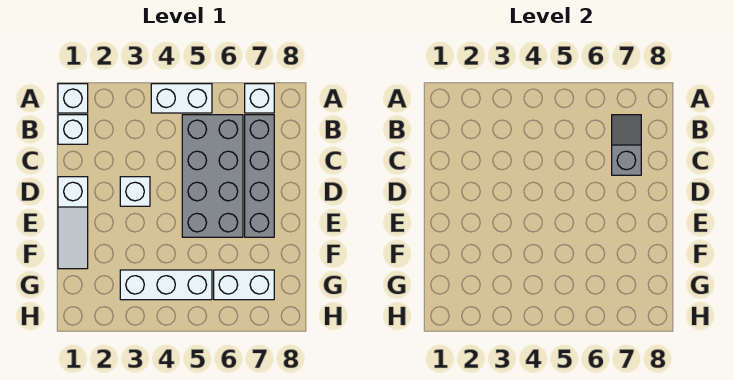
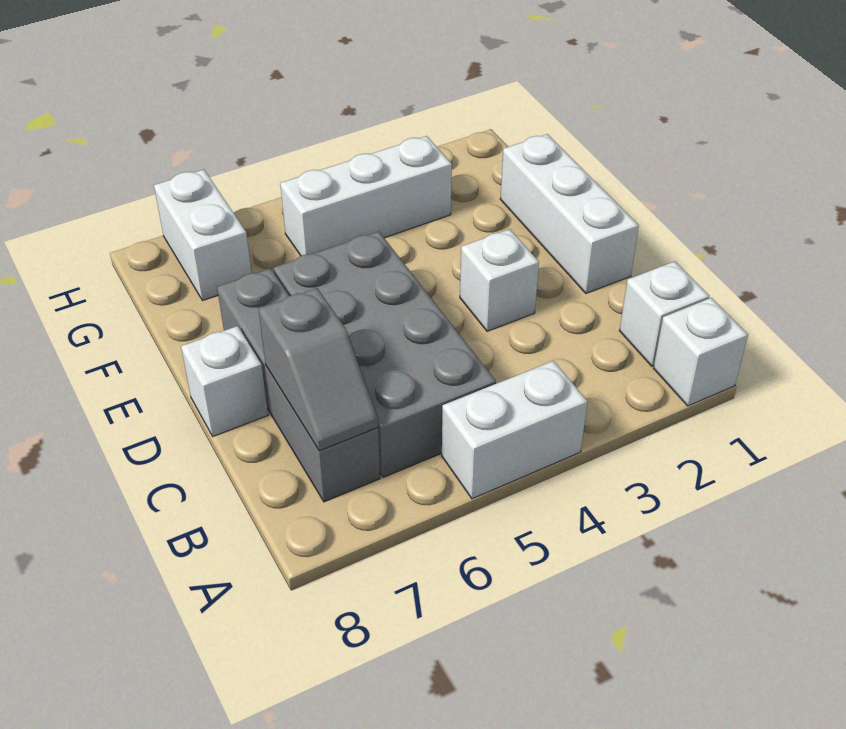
white brick A7 level 1 -> white brick D8 level 1
white slope D1:F1 level 1 top D -> white brick D1:F1 level 1
white brick G6:G7 level 1 -> white brick G7:H7 level 1

